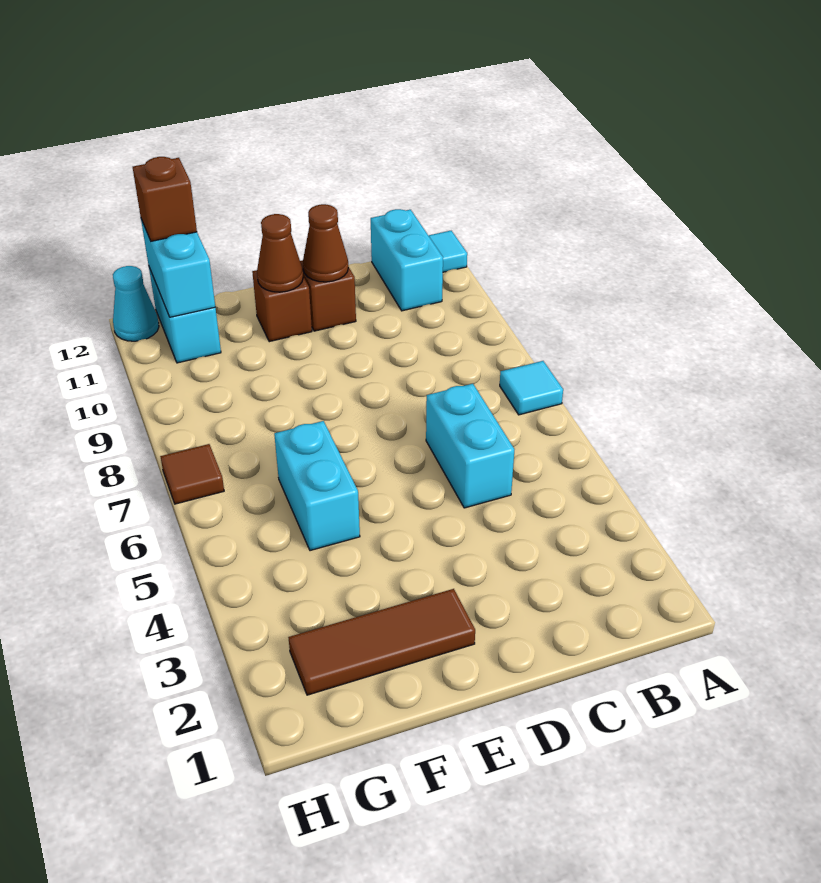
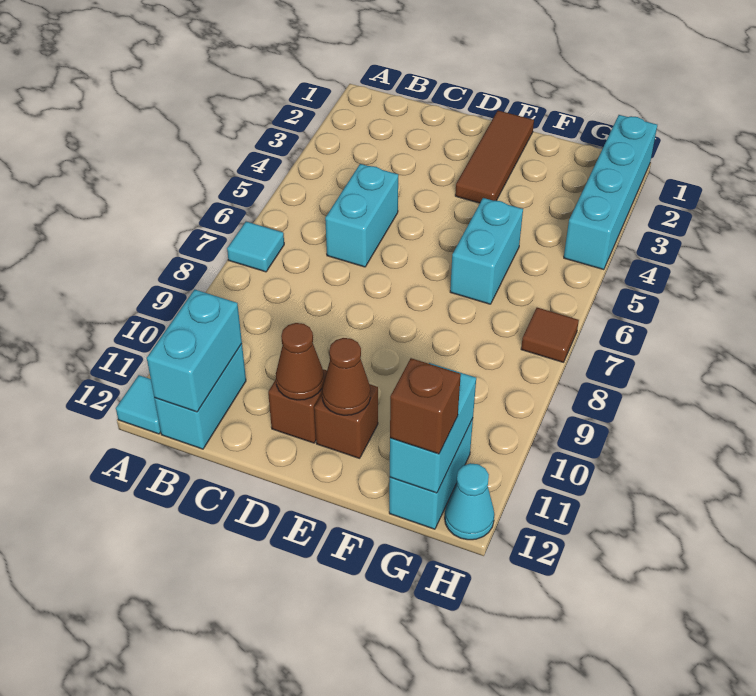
none -> cyan brick B11:B12 level 2
brown tile E2:G2 level 1 -> brown tile E1:E3 level 1
none -> cyan brick H1:H4 level 1

